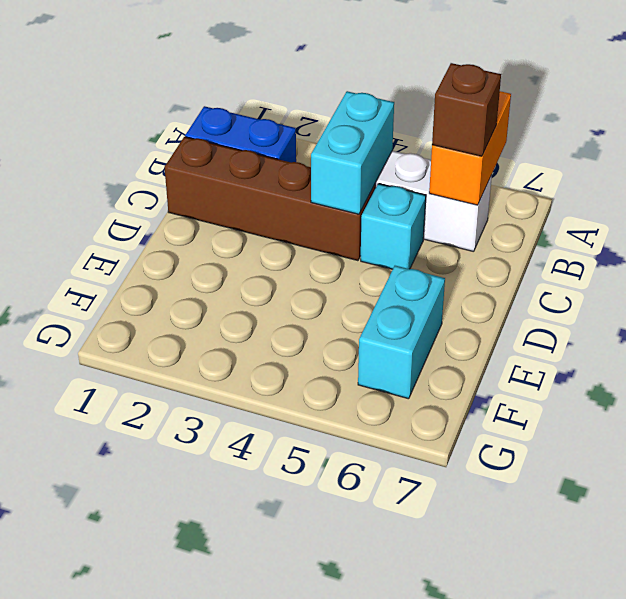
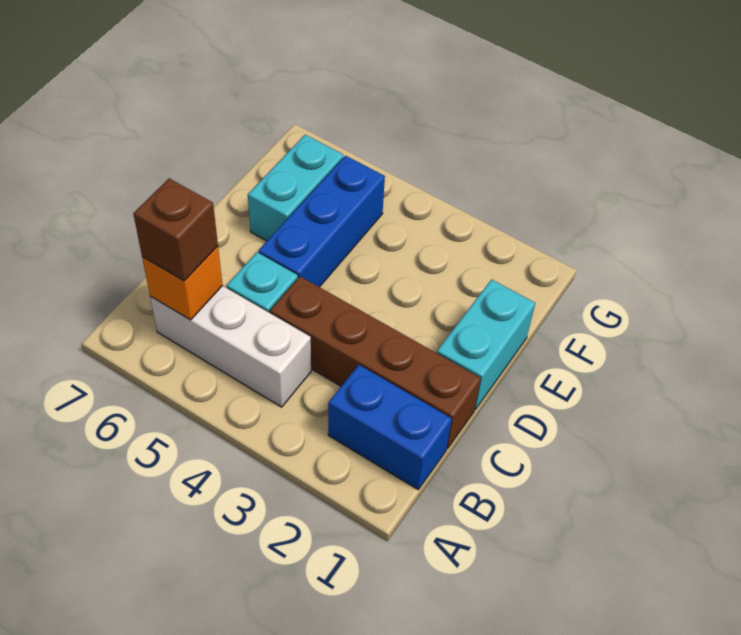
orange brick A6:B6 level 2 -> orange brick B6 level 2
cyan brick B4:C4 level 2 -> cyan brick D1:E1 level 1
none -> blue brick D5:F5 level 1

